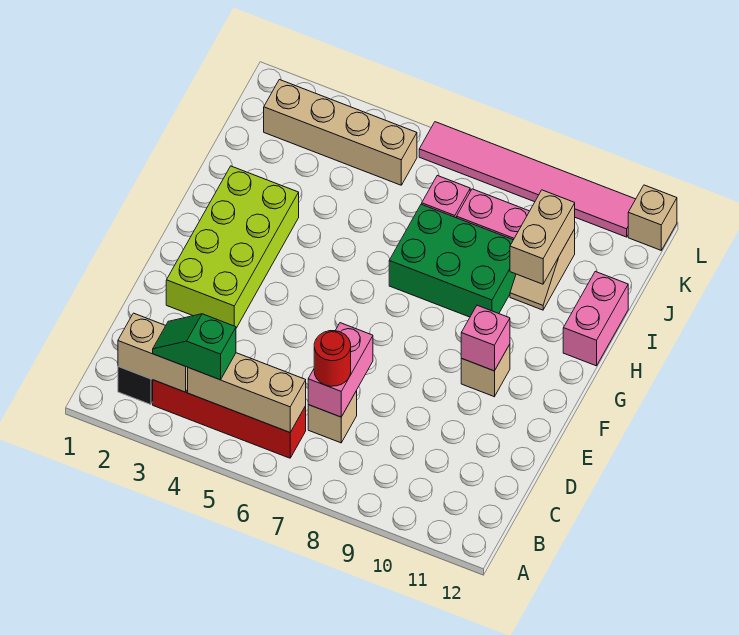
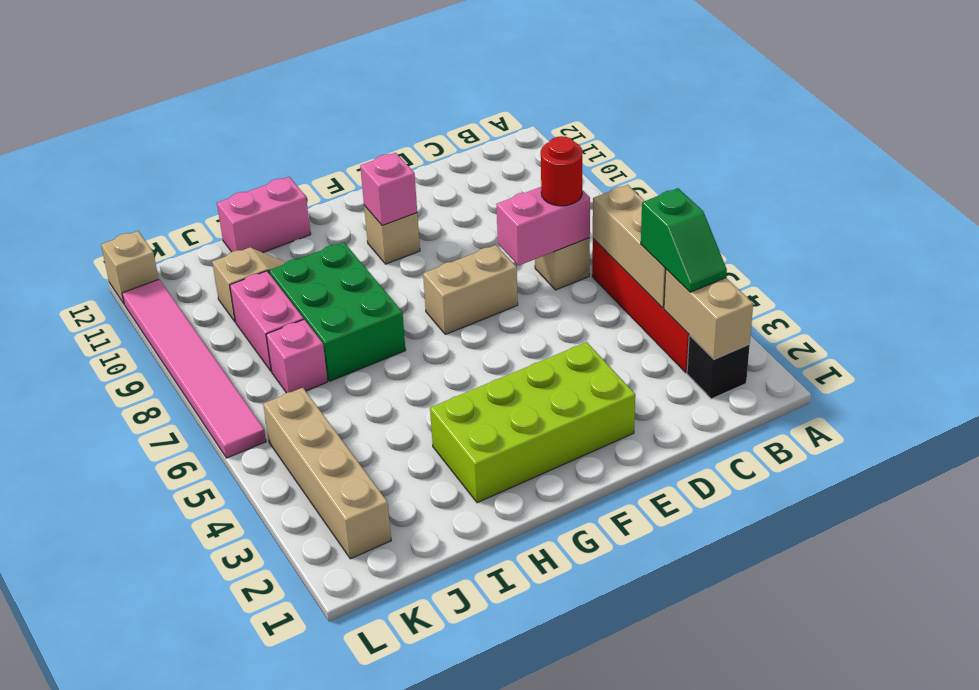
tan brick I10:J10 level 2 -> tan brick E7:F7 level 1

